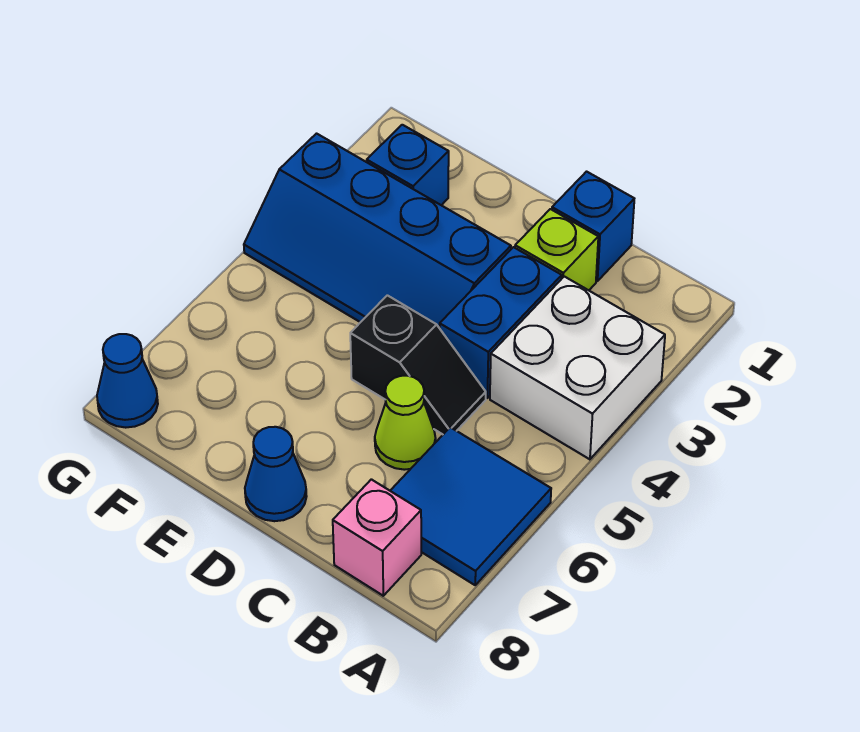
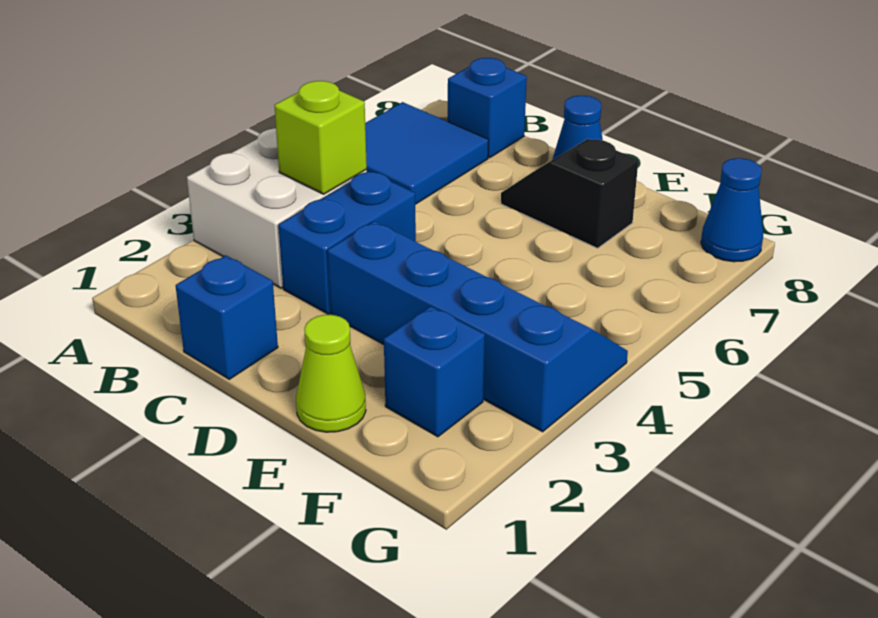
pink brick B8 level 1 -> blue brick B8 level 1
lime brick C2 level 1 -> lime brick B4 level 2
black slope C5:D5 level 1 top D -> black slope D7:E7 level 1 top E
lime cone C6 level 1 -> lime cone E1 level 1

